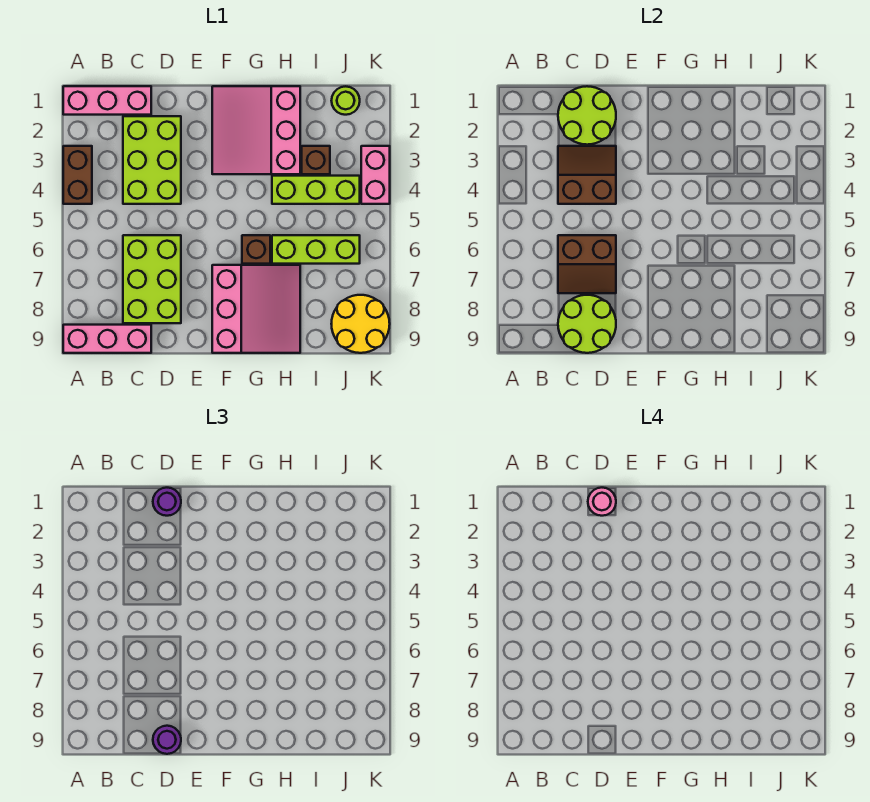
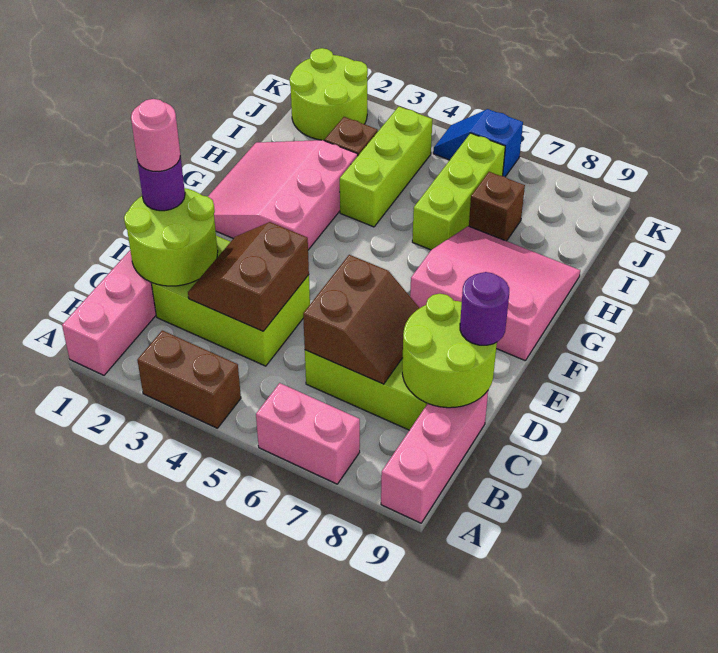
pink slope F1:H3 level 1 top H -> pink slope F1:H3 level 1 top 3
brown brick G6 level 1 -> brown brick I7 level 1
lime round brick J1 level 1 -> lime round brick J1:K2 level 1
yellow round brick J8:K9 level 1 -> none
pink brick K3:K4 level 1 -> pink brick A6:A7 level 1
none -> blue slope K5:K6 level 1 top 6

